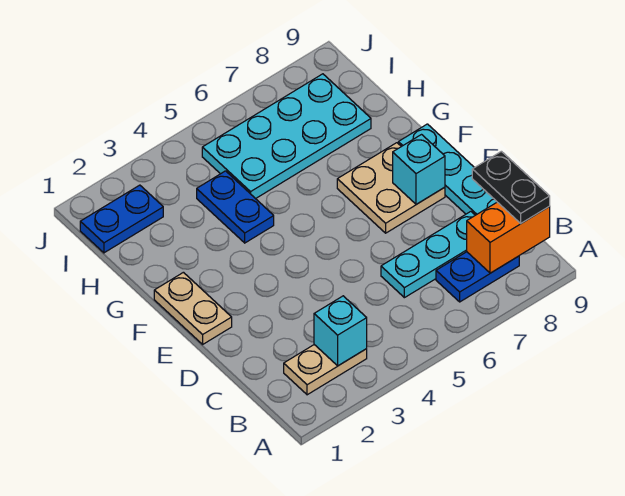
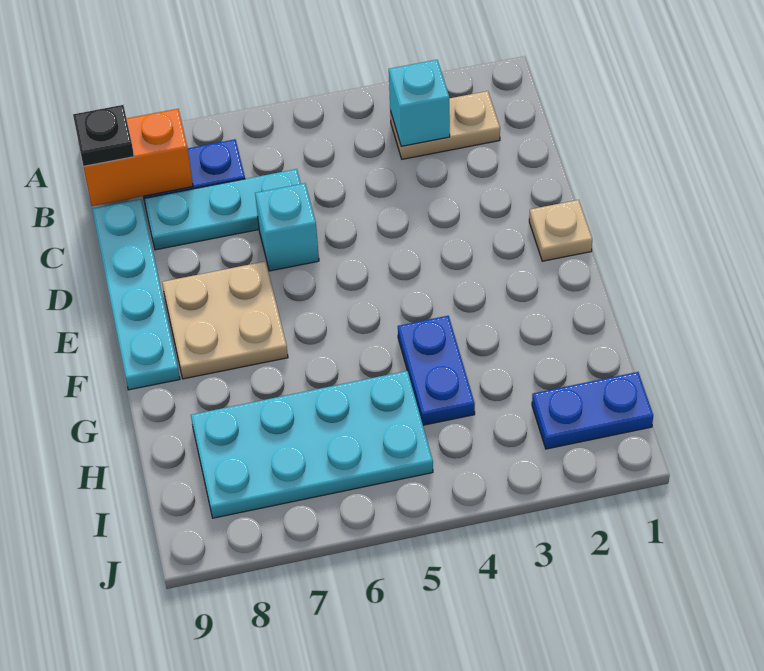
black plate B9:C9 level 3 -> black plate B9 level 3
tan plate E1:F1 level 1 -> tan plate E1 level 1
cyan brick E8 level 2 -> cyan brick D6 level 1

